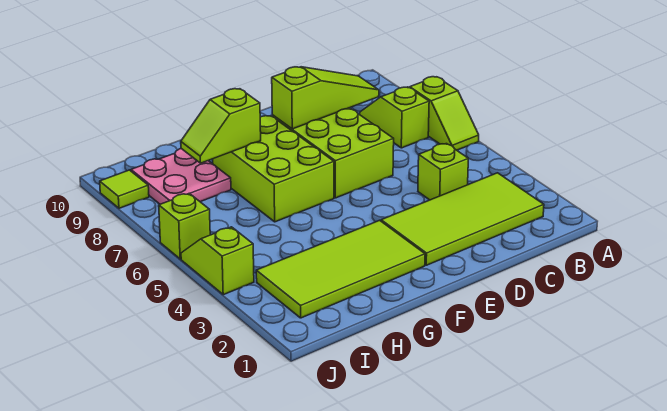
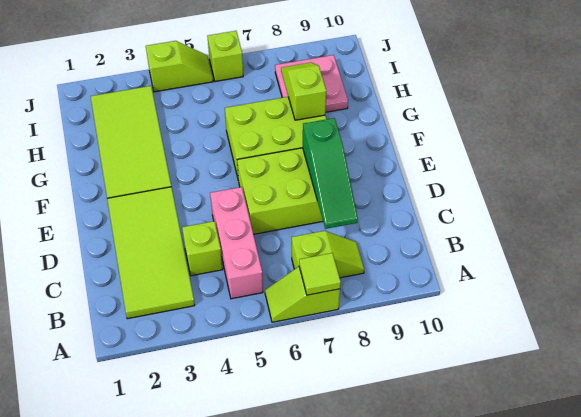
none -> pink brick B5:D5 level 1
lime slope C8:E8 level 2 top E -> green slope C8:E8 level 2 top E
lime tile J9 level 1 -> lime tile A7 level 2

